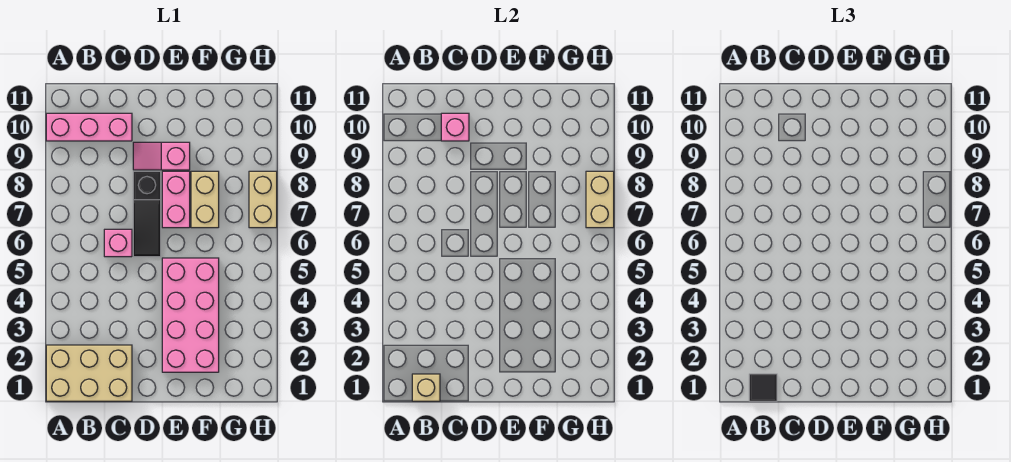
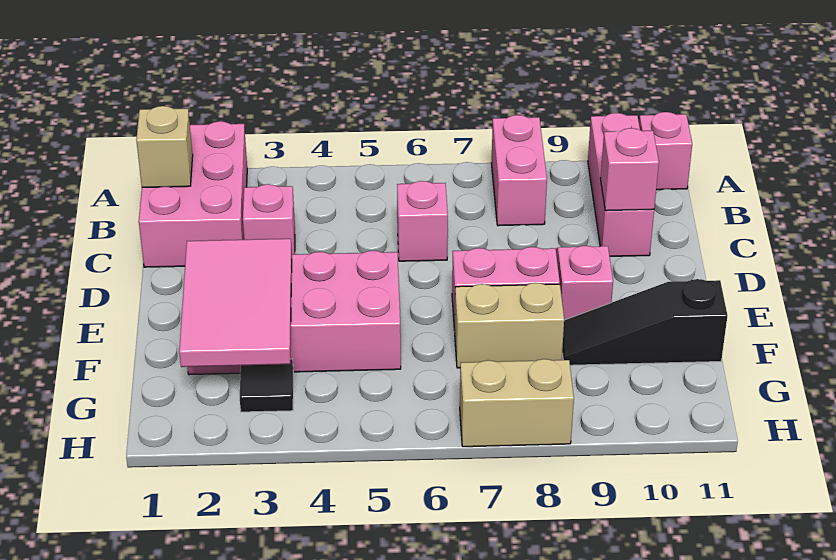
tan brick A1:C2 level 1 -> pink brick A1:C2 level 1
none -> pink brick A8:B8 level 1
none -> pink brick A11 level 1
black tile B1 level 3 -> black tile G3 level 1
none -> pink brick C3 level 1
black slope D6:D8 level 1 top 8 -> black slope F9:F11 level 1 top 11
none -> pink tile E2:G3 level 2
tan brick H7:H8 level 2 -> none

